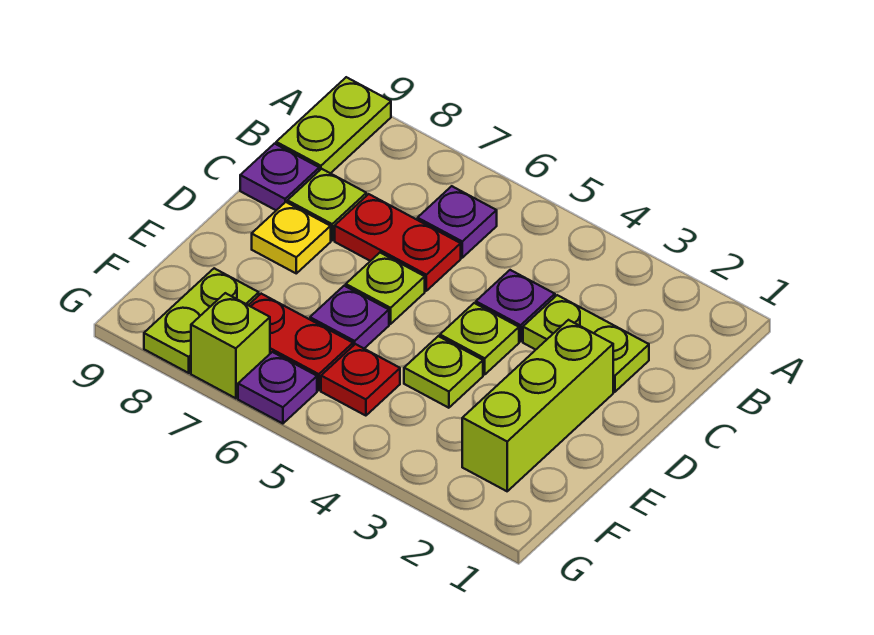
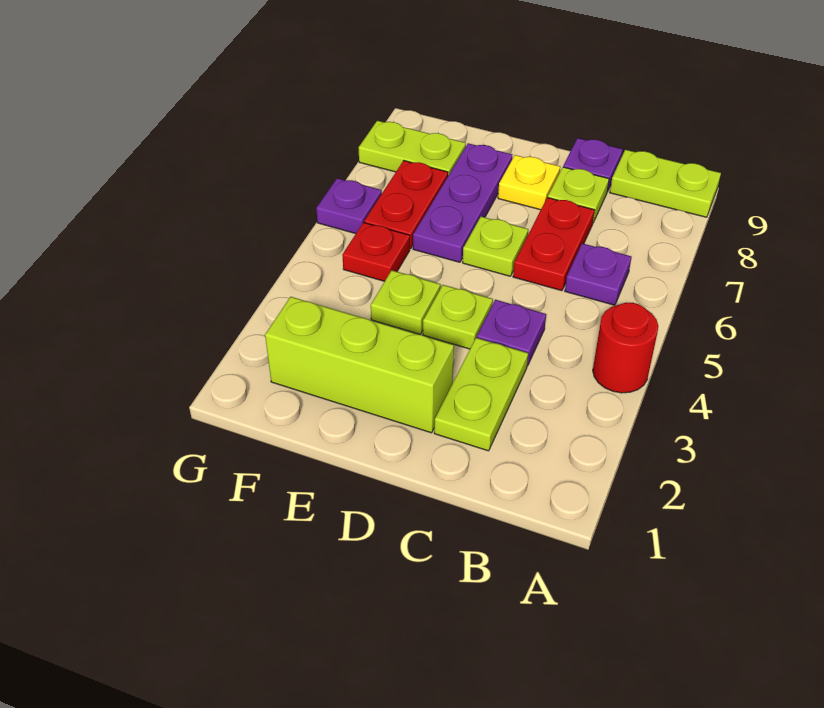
none -> red round brick A4 level 1
purple plate E6 level 1 -> purple plate E6:E8 level 1
lime brick G7 level 1 -> none

